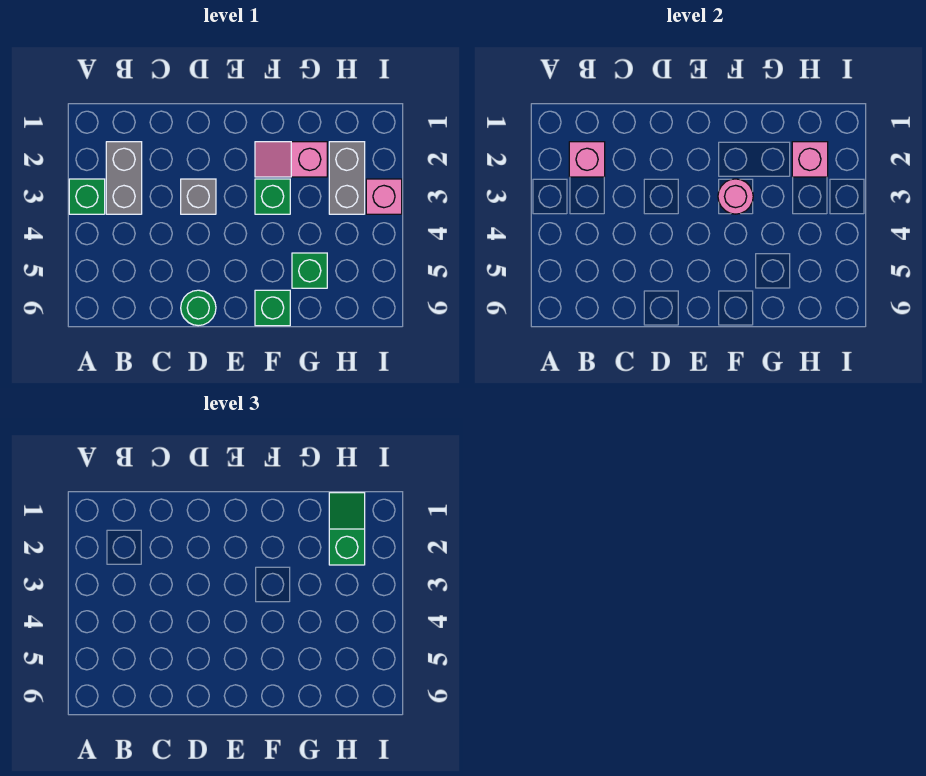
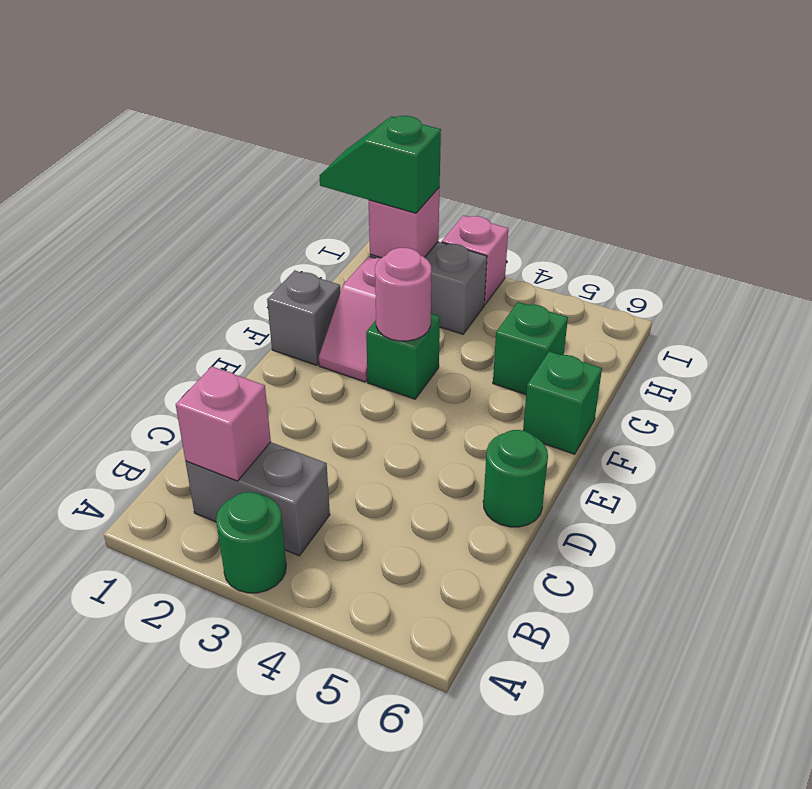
green brick A3 level 1 -> green round brick A3 level 1
grey brick D3 level 1 -> grey brick F1 level 1

